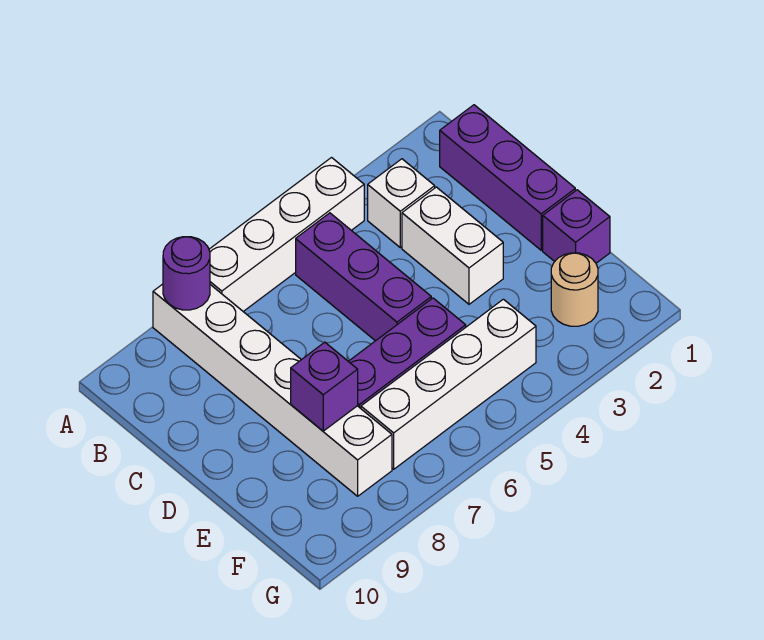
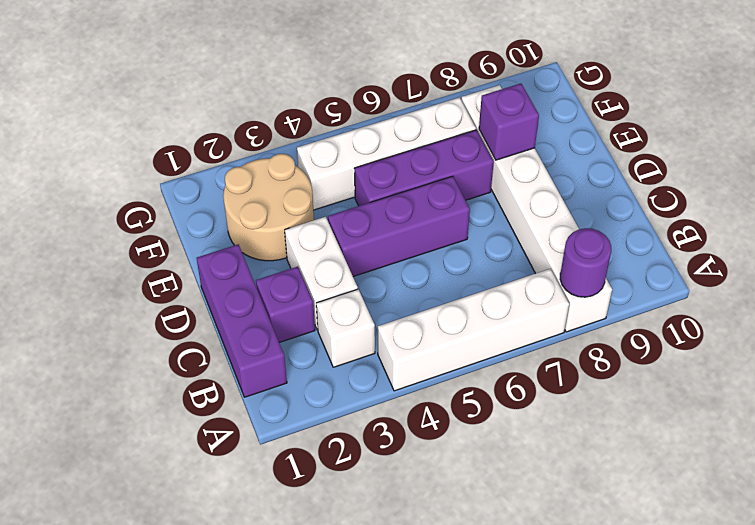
purple brick B5:D5 level 1 -> purple brick D4:D6 level 1
purple brick E1 level 1 -> purple brick C2 level 1
tan round brick F2 level 1 -> tan round brick E2:F3 level 1

